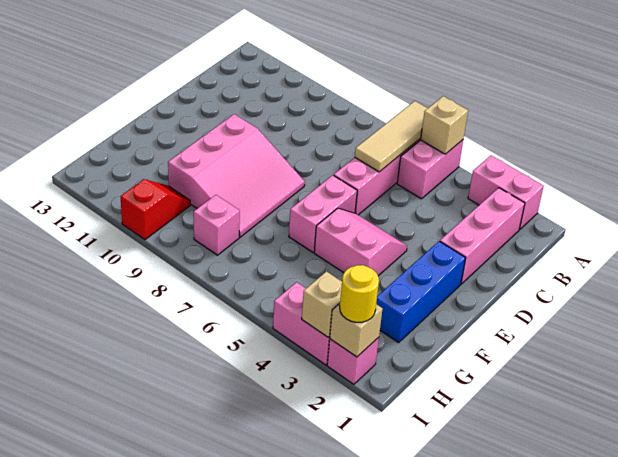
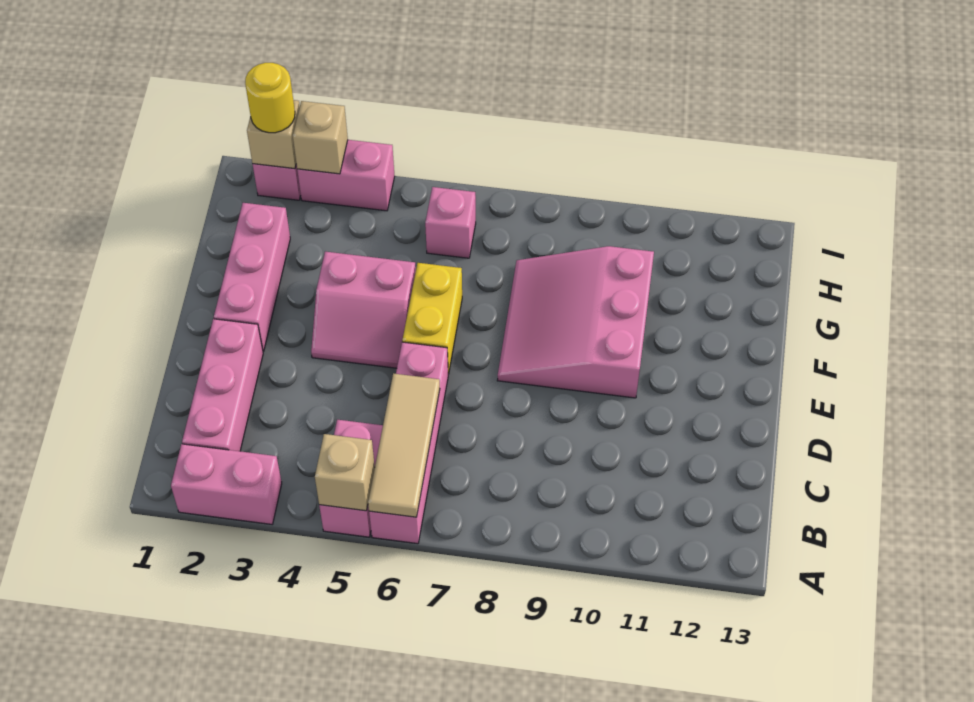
blue brick E2:G2 level 1 -> pink brick E2:G2 level 1
pink brick E6:F6 level 1 -> yellow brick E6:F6 level 1
pink brick H8 level 1 -> pink brick H6 level 1
red slope H10:I10 level 1 top I -> none

